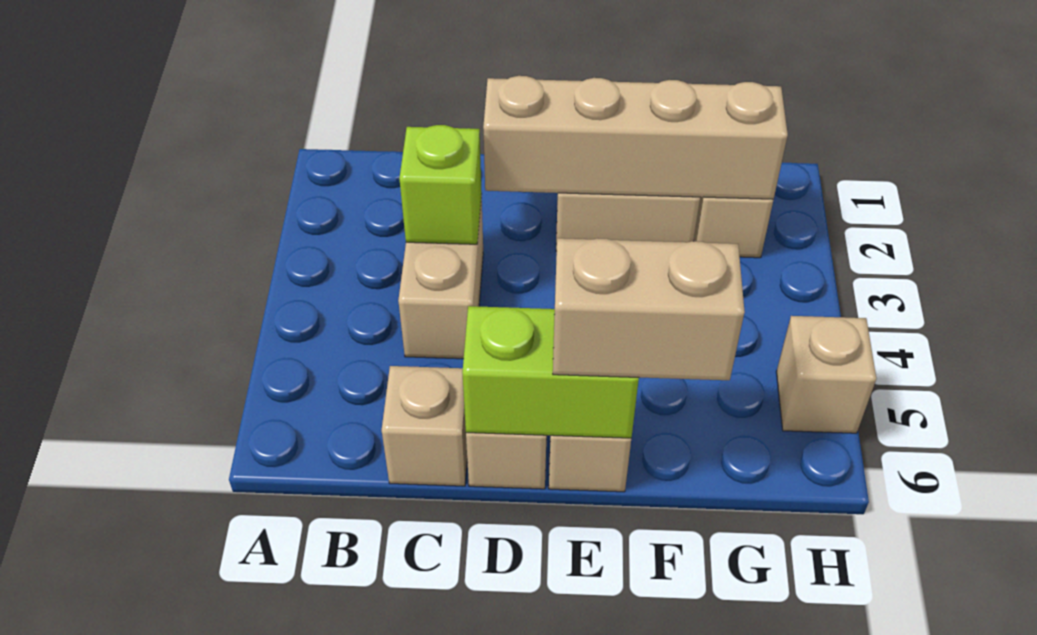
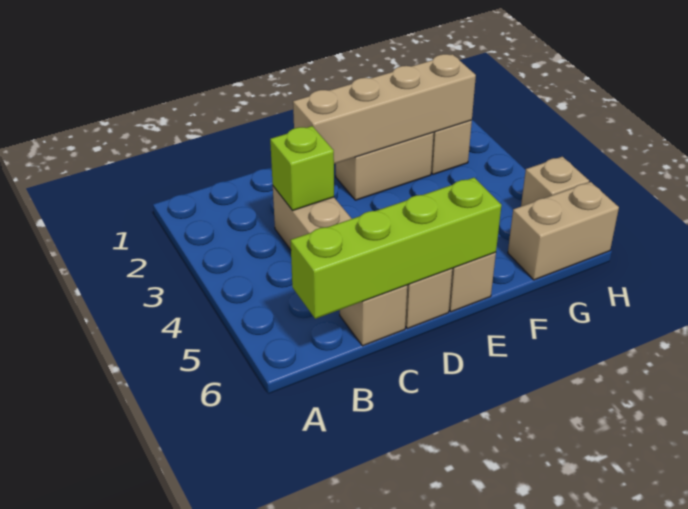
lime brick D6:E6 level 2 -> lime brick B6:E6 level 2
tan brick E6:F6 level 3 -> tan brick G6:H6 level 1

